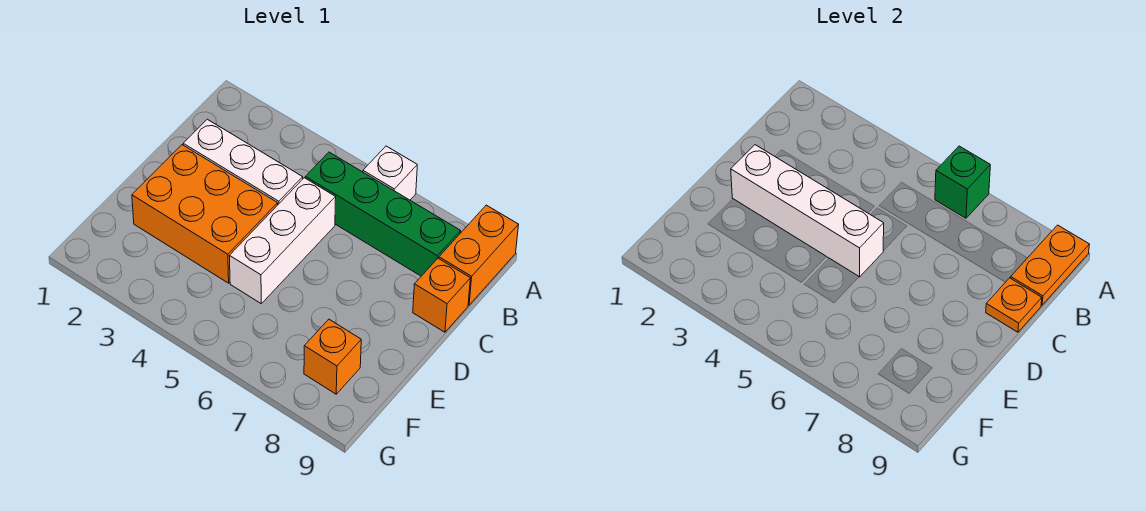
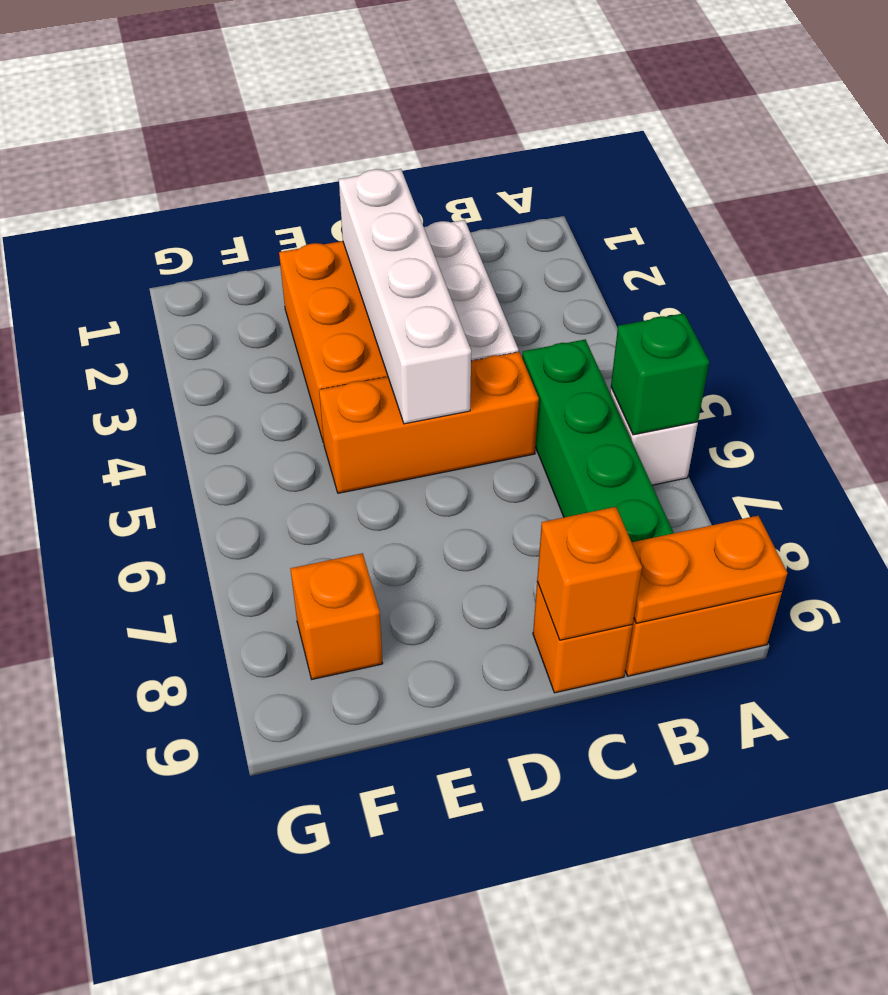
white brick C5:E5 level 1 -> orange brick C5:E5 level 1
orange plate C9 level 2 -> orange brick C9 level 2

